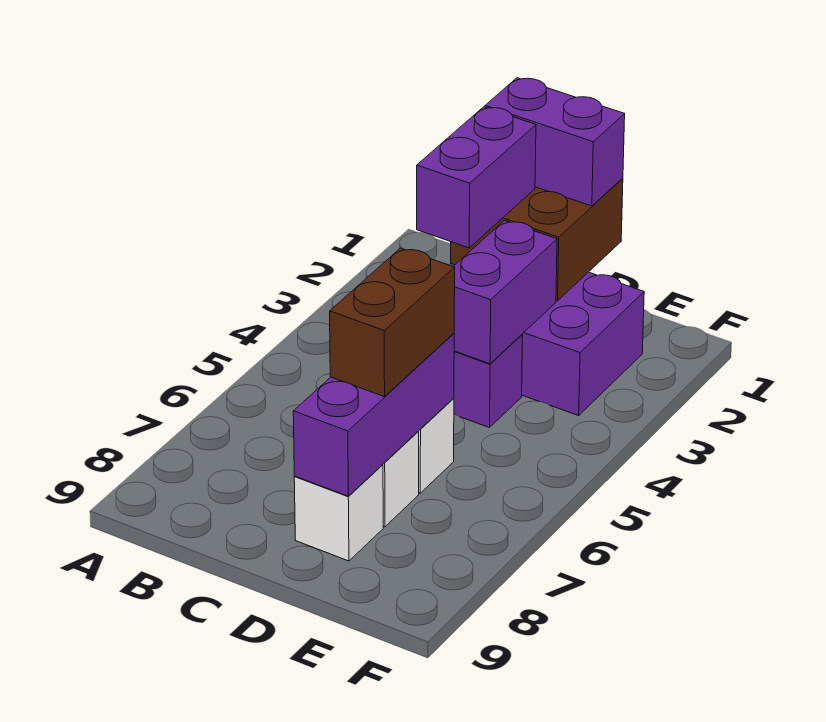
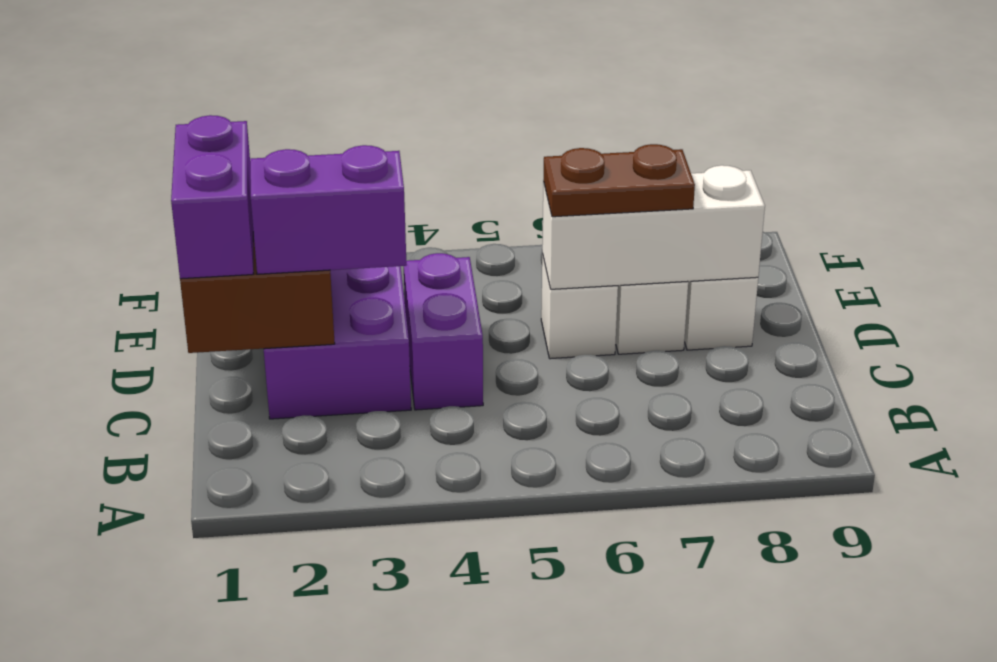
purple brick D3:D4 level 2 -> none
purple brick D6:D8 level 2 -> white brick D6:D8 level 2
brown brick D6:D7 level 3 -> brown plate D6:D7 level 3

